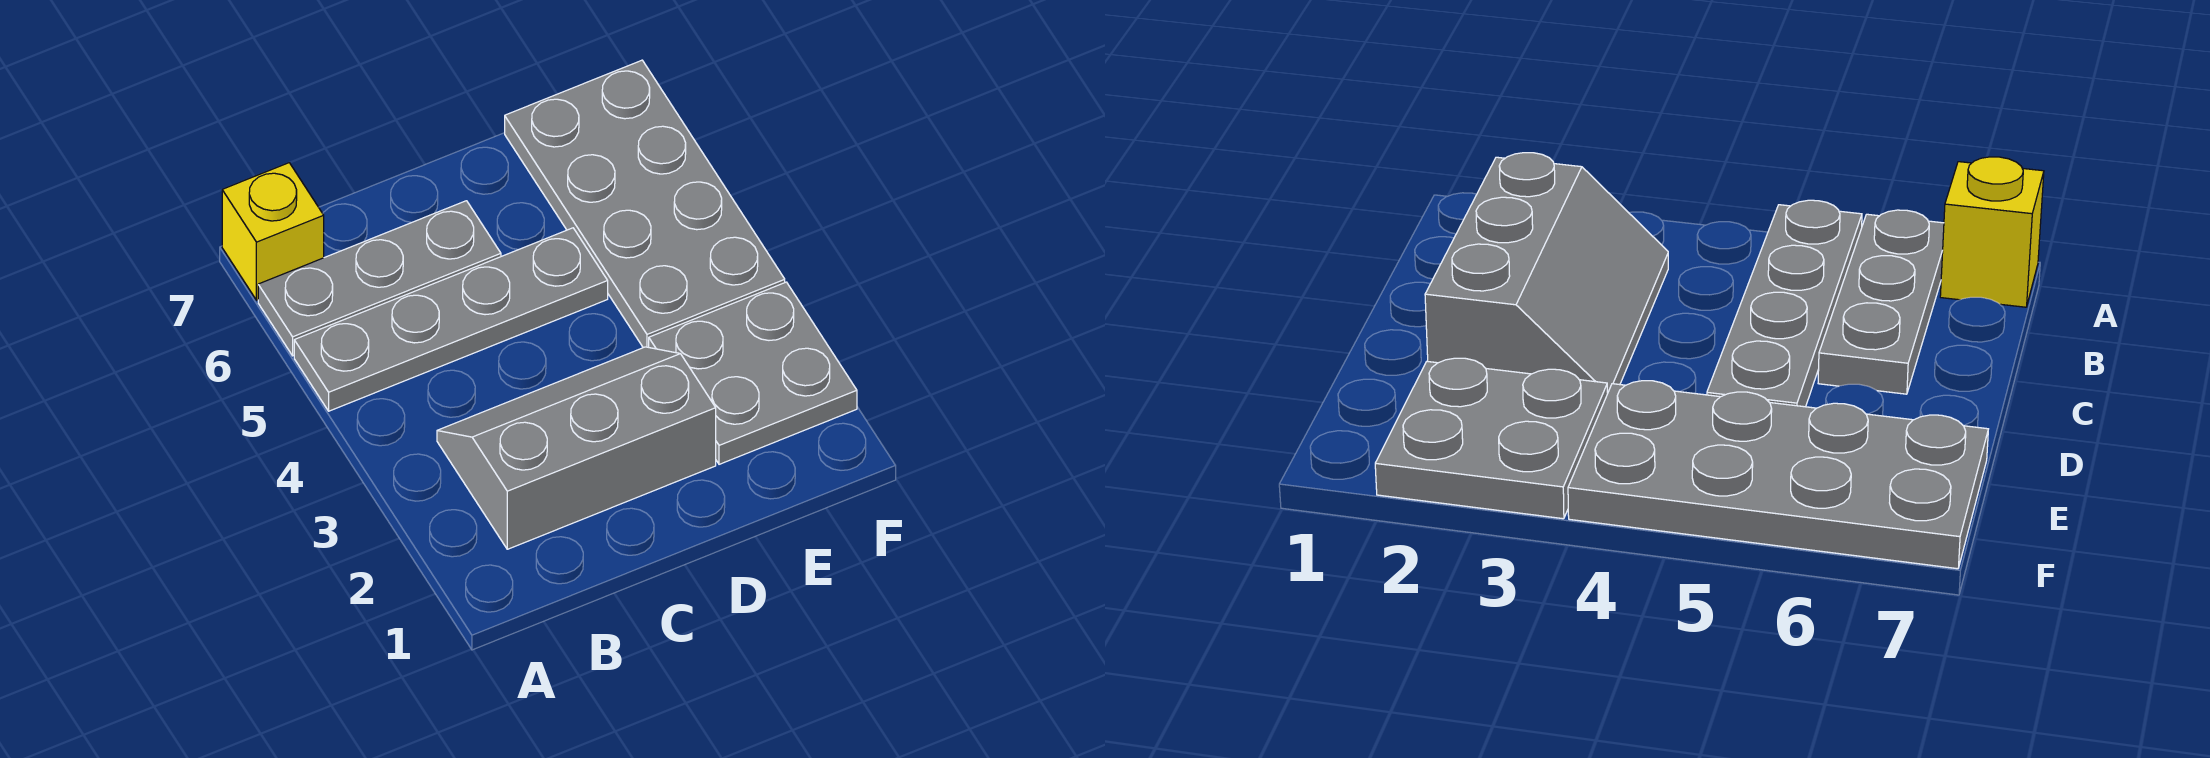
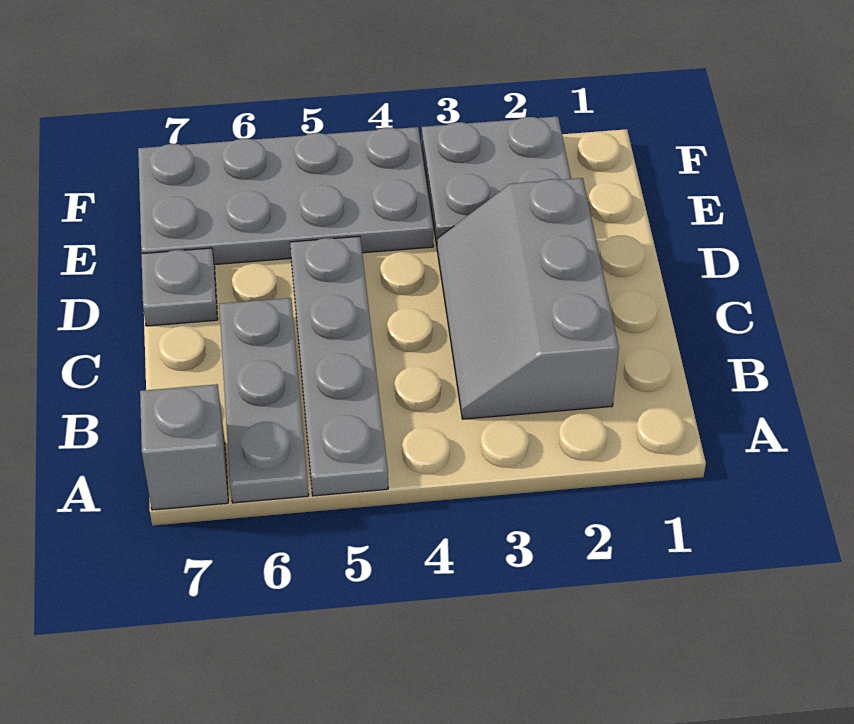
yellow brick A7 level 1 -> grey brick A7 level 1
none -> grey plate D7 level 1

